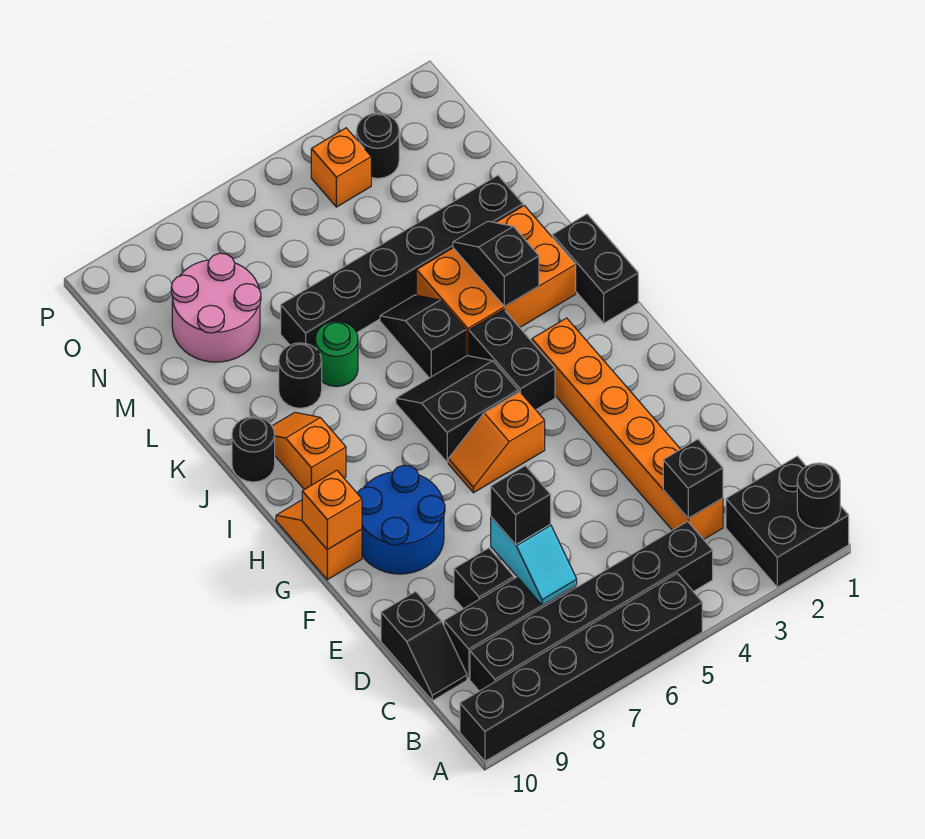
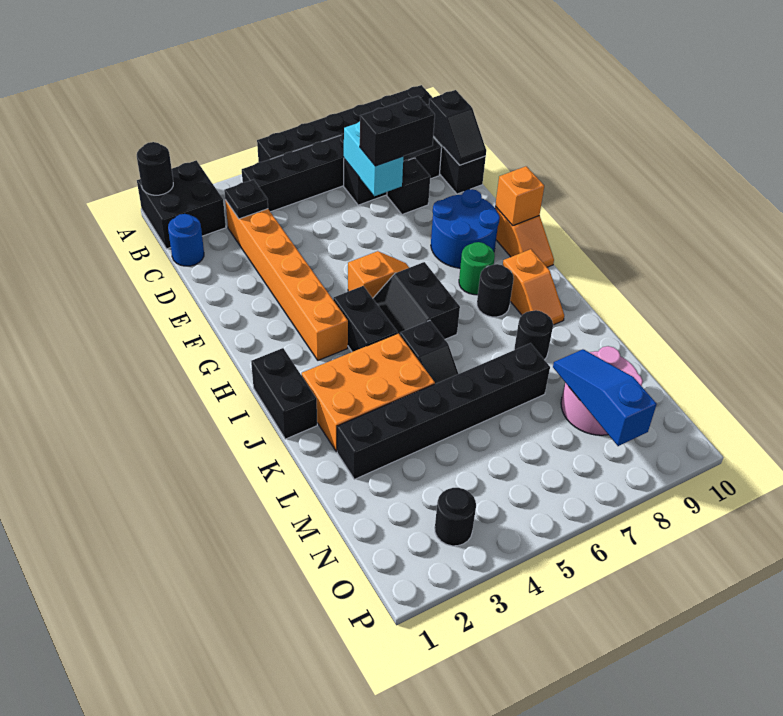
none -> blue round brick C1 level 1
black brick C3 level 2 -> black plate C3 level 2
cyan slope C7:D7 level 2 top D -> cyan brick C7:D7 level 2
black brick D7 level 3 -> black brick D7:D8 level 3
black slope H5:I6 level 1 top H -> black slope H5:I6 level 1 top 6
black slope J3:K3 level 2 top J -> black slope C10:D10 level 2 top C
black round brick J10 level 1 -> black round brick I8 level 1
green round brick K7 level 1 -> green round brick H8 level 1
none -> blue slope M8:O8 level 2 top O
orange brick O4 level 1 -> none

